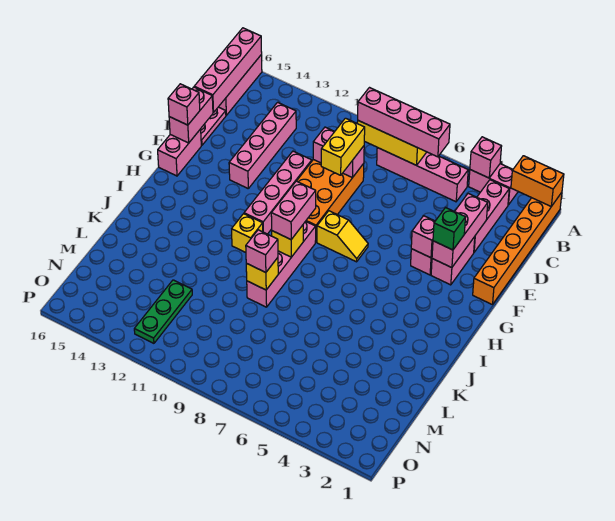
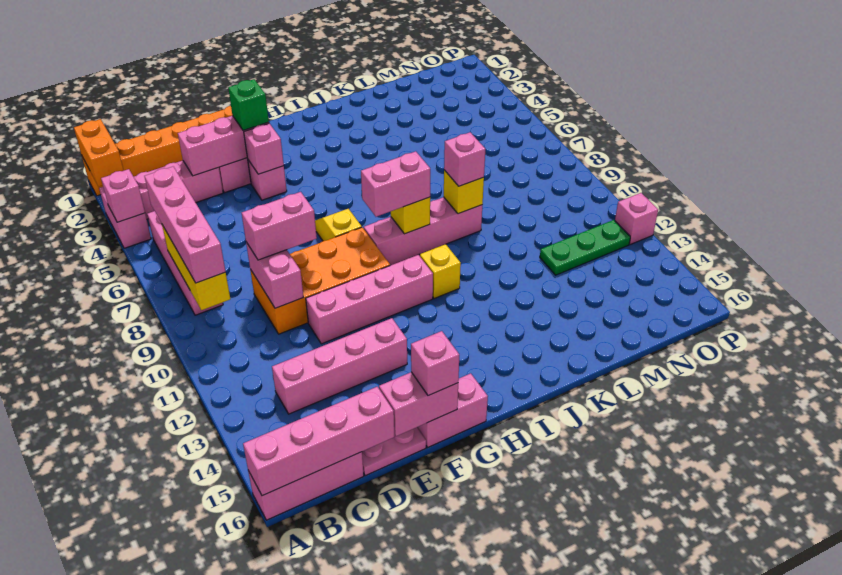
yellow brick D9:E9 level 3 -> pink brick D9:E9 level 3
none -> pink brick P12 level 1

